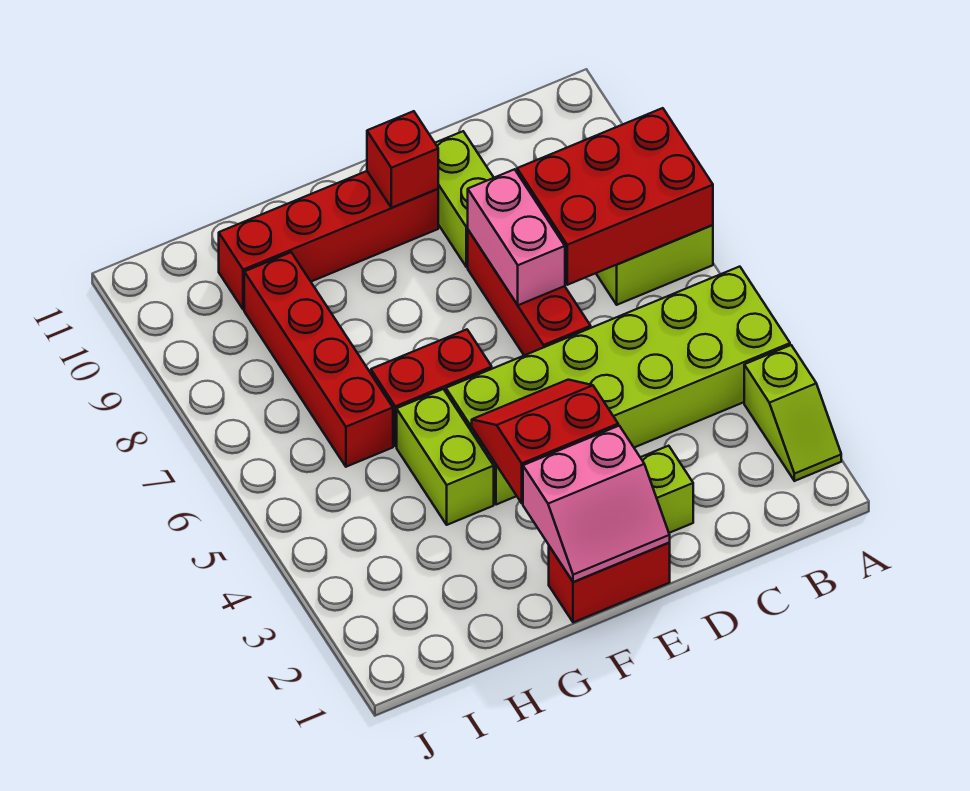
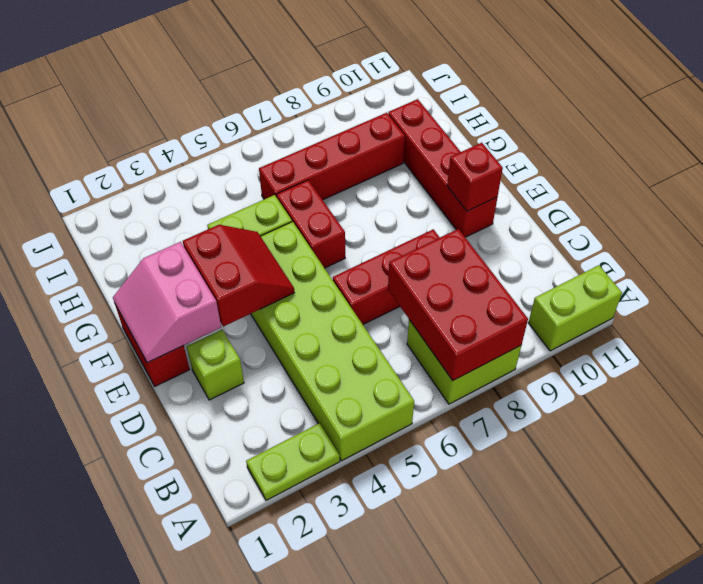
lime slope A2:A3 level 1 top 3 -> lime plate A2:A3 level 1
pink brick D7:D8 level 2 -> none
lime brick D9:D10 level 1 -> lime brick A10:A11 level 1

